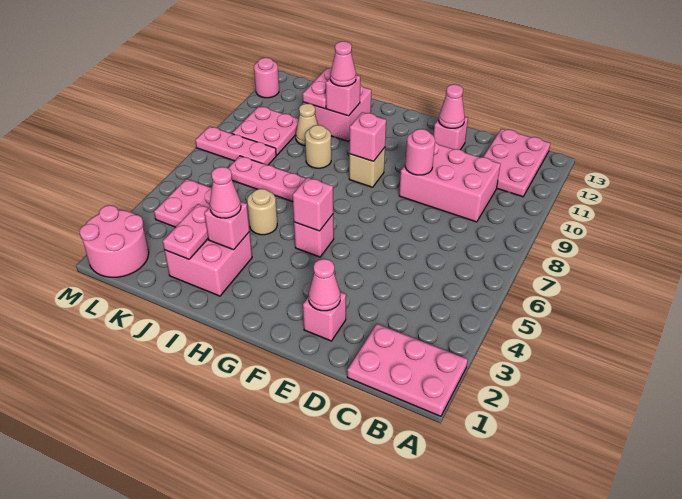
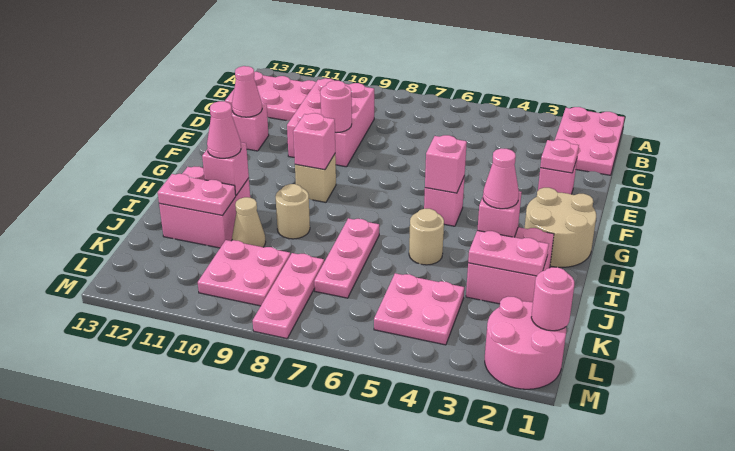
pink cone E2 level 2 -> pink plate E2 level 2
none -> tan round brick G1:H2 level 1
pink round brick M12 level 1 -> pink round brick L1 level 2

